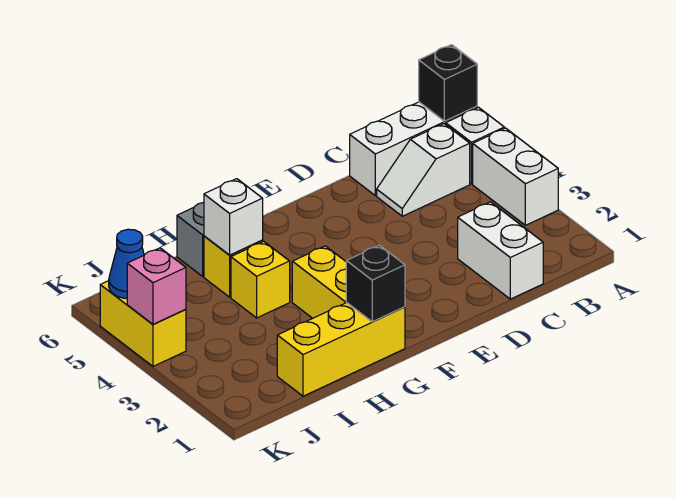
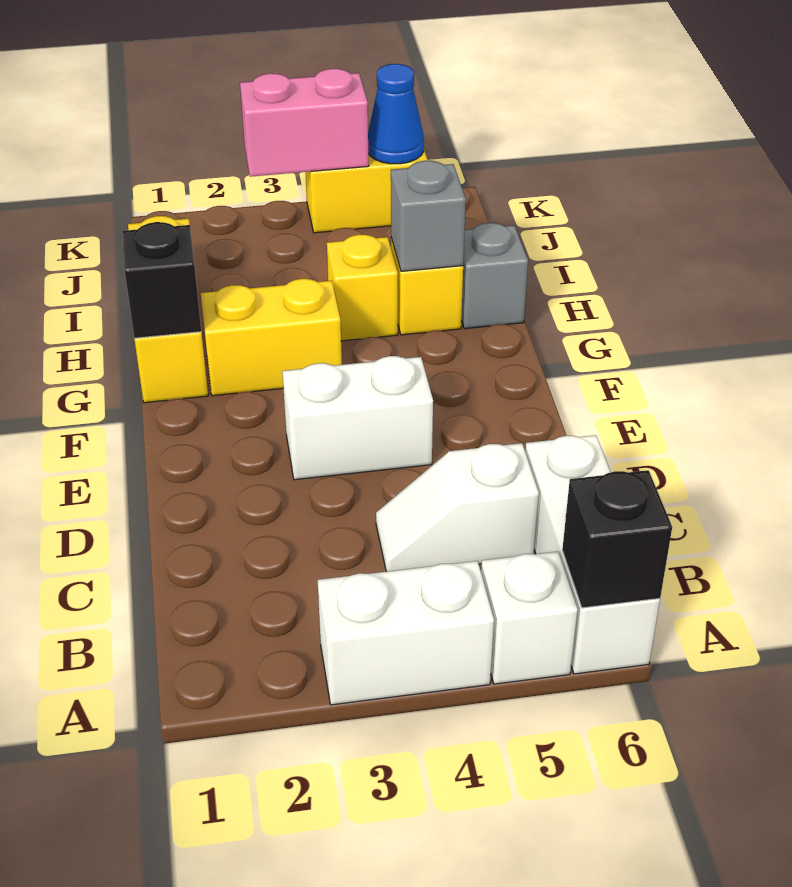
white slope B5:C5 level 1 top B -> white slope C4:C5 level 1 top 5
white brick C1:C2 level 1 -> white brick E3:E4 level 1
white brick H5 level 2 -> grey brick H5 level 2
pink brick K4 level 2 -> pink brick K3:K4 level 2

